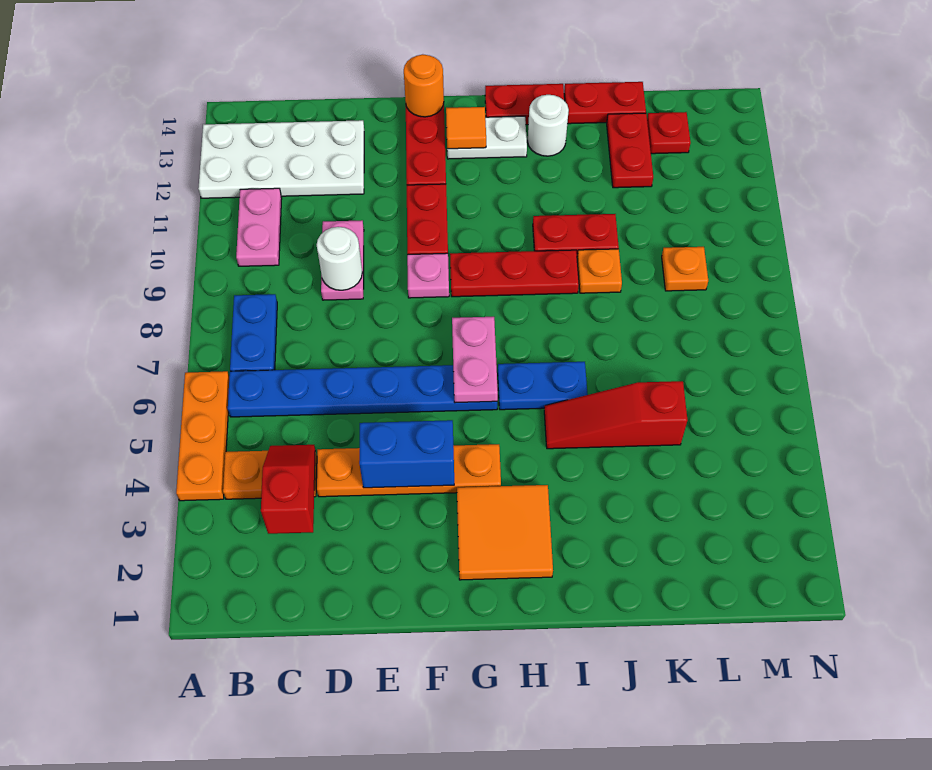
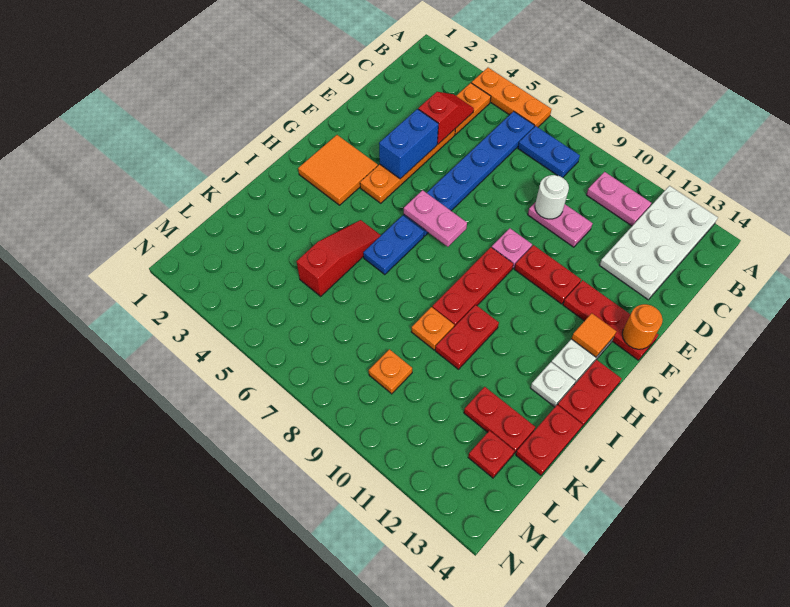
red slope C3:C4 level 2 top 3 -> red slope C4:D4 level 2 top D
white round brick I13 level 1 -> white plate I13 level 1

